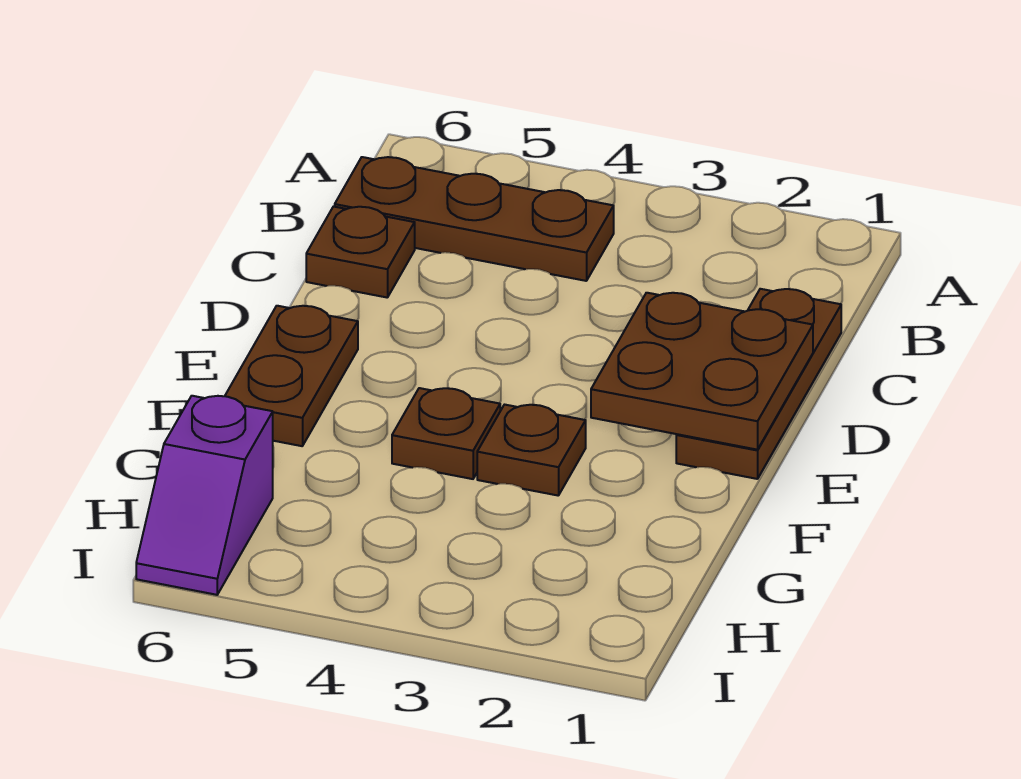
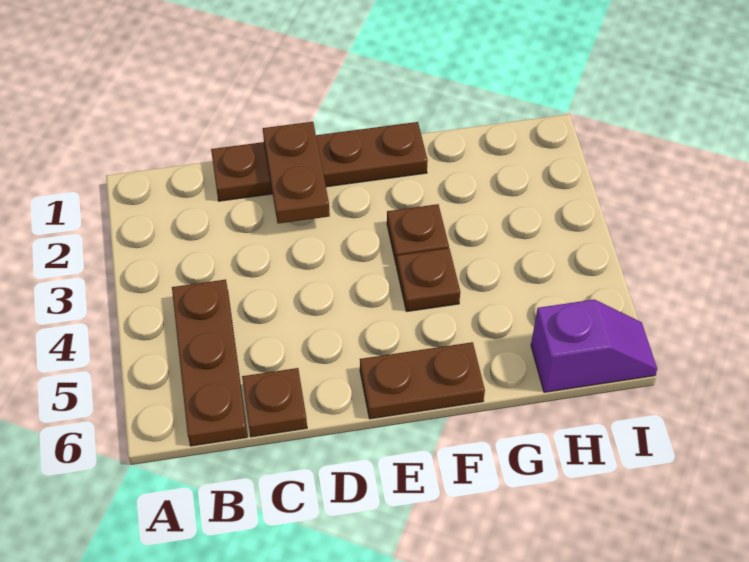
brown plate C1:E1 level 1 -> brown plate C1:F1 level 1
brown plate D1:E2 level 2 -> brown plate D1:D2 level 2

